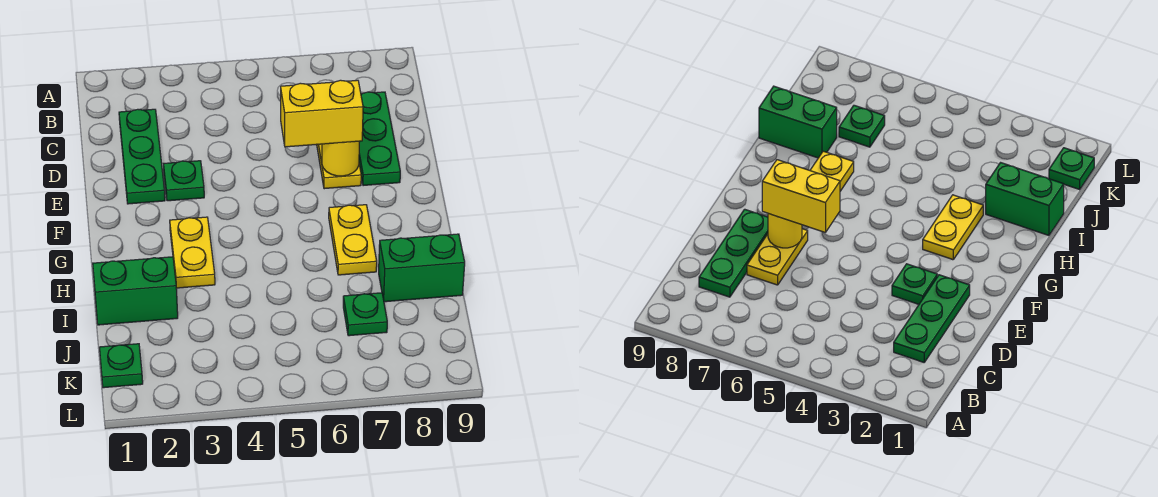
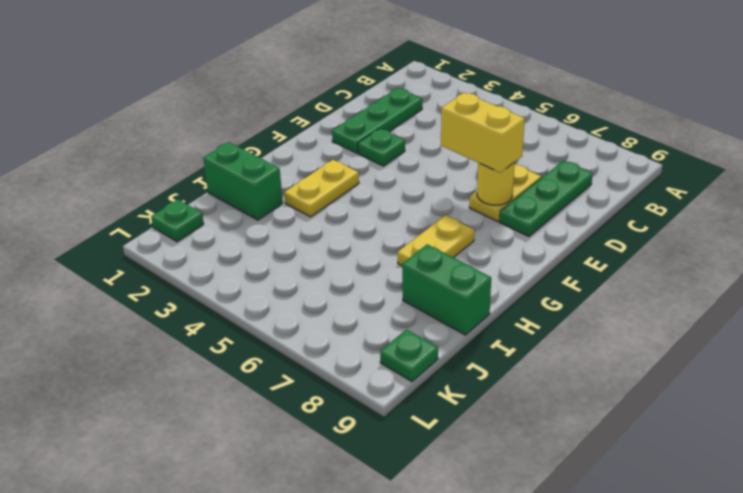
green plate J7 level 1 -> green plate K9 level 1

